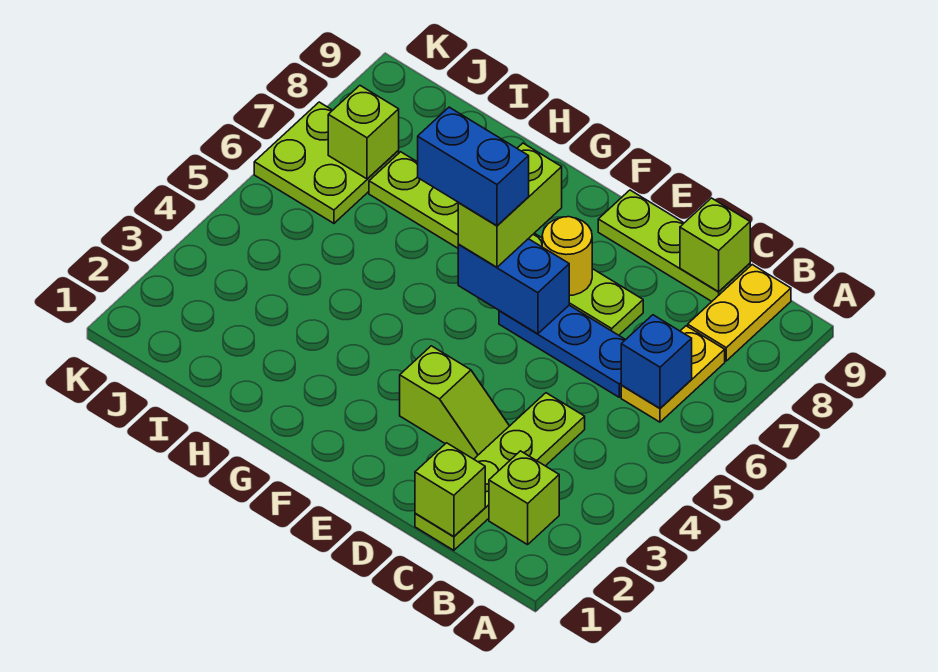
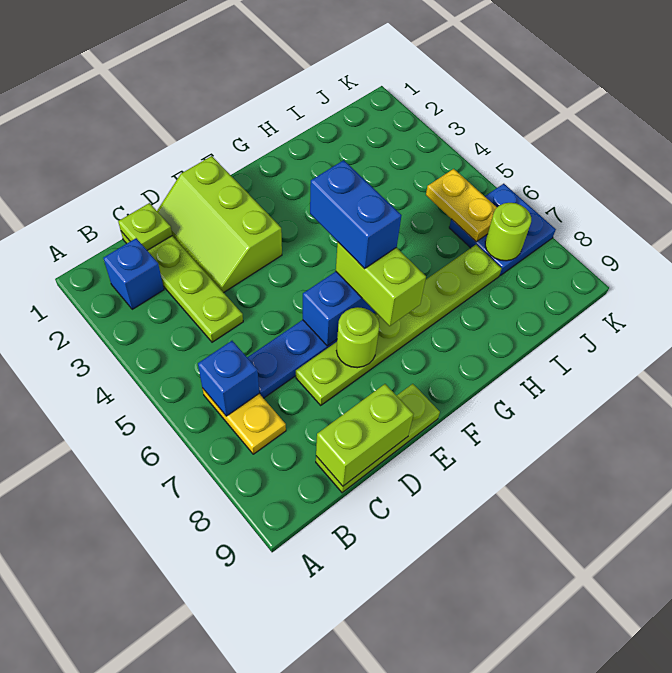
lime brick B2 level 1 -> blue brick B2 level 1
yellow plate B8:B9 level 1 -> yellow plate J5:J6 level 2
lime brick C1 level 2 -> lime plate C1 level 2
lime brick C9 level 2 -> lime brick C9:D9 level 2
lime slope D3:E3 level 1 top E -> lime slope D1:E3 level 1 top E
yellow round brick E7 level 2 -> lime round brick E7 level 2
blue brick F6:G6 level 4 -> blue brick F5:F6 level 4
lime plate J6:K7 level 1 -> blue plate J6:K7 level 1
lime brick J7 level 2 -> lime round brick J7 level 2

